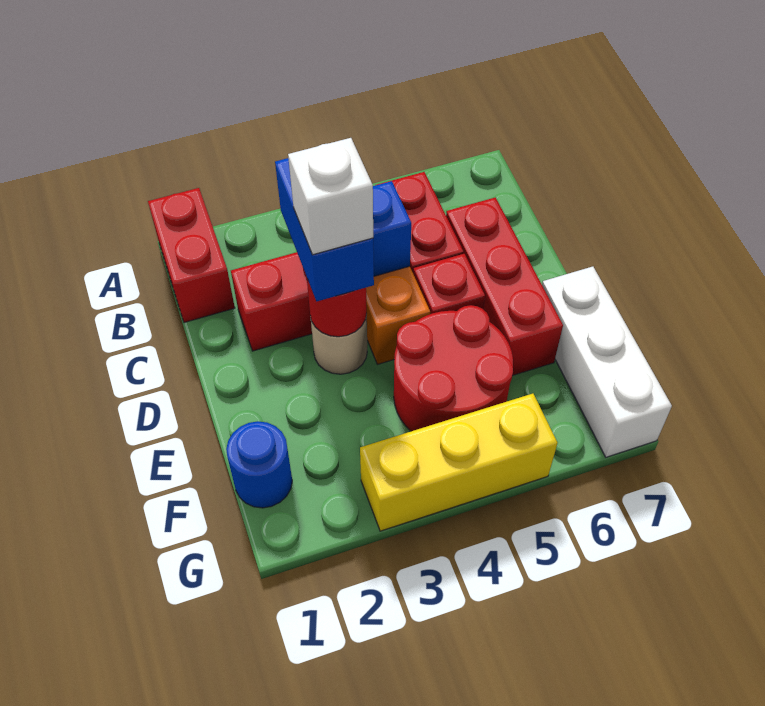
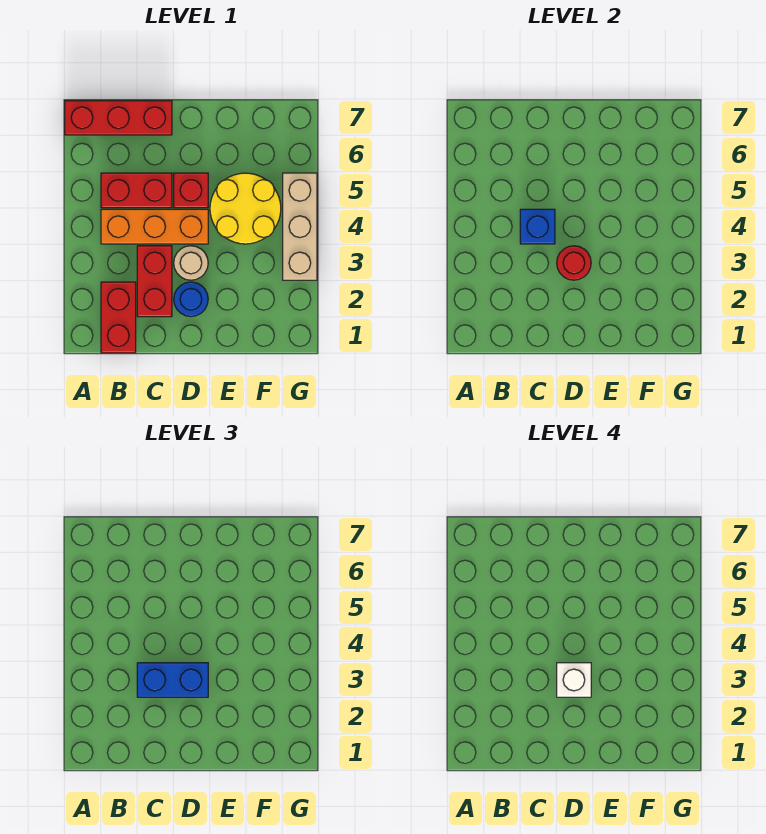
red brick A1:B1 level 1 -> red brick B1:B2 level 1
red brick C6:E6 level 1 -> red brick A7:C7 level 1
red round brick E4:F5 level 1 -> yellow round brick E4:F5 level 1
white brick E7:G7 level 1 -> none
blue round brick F1 level 1 -> blue round brick D2 level 1
yellow brick G3:G5 level 1 -> tan brick G3:G5 level 1

